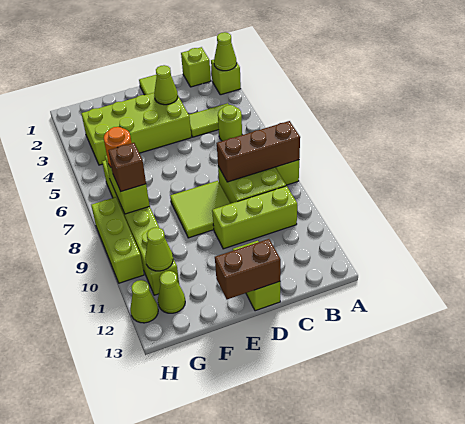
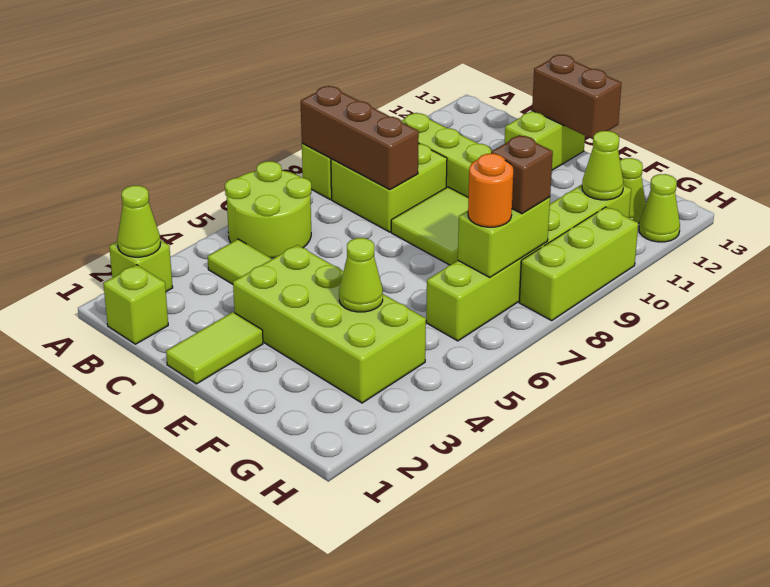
lime round brick B5 level 1 -> lime round brick A5:B6 level 1
lime cone D3 level 2 -> lime cone F4 level 2

